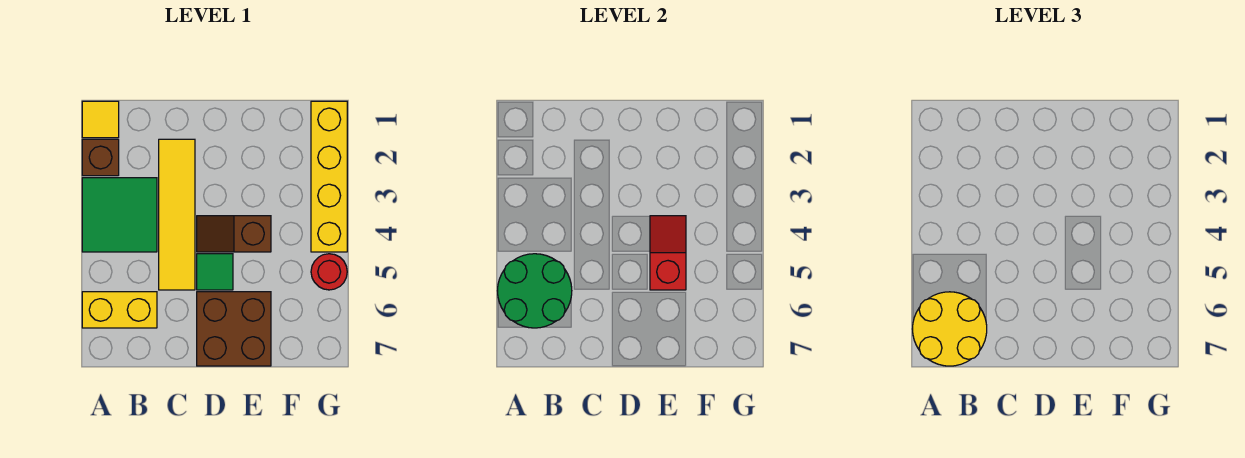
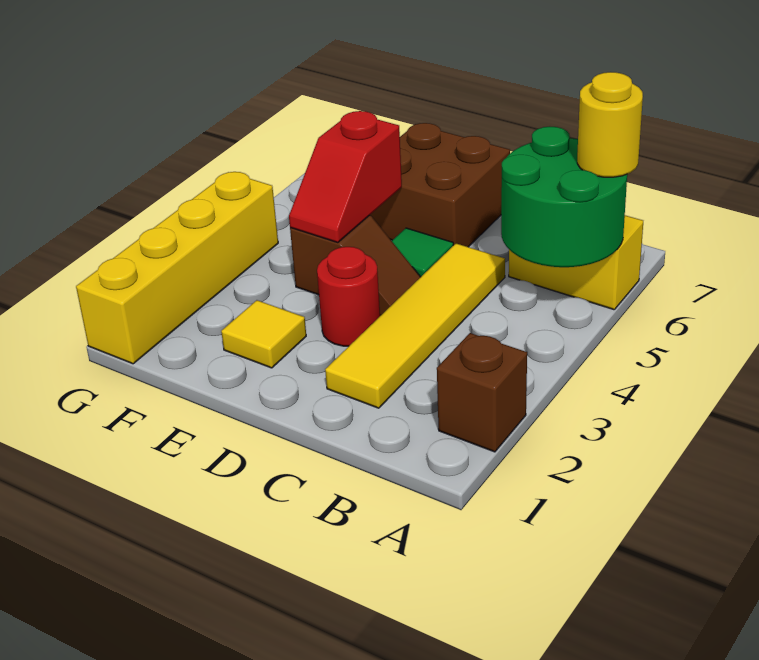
yellow tile A1 level 1 -> yellow tile E2 level 1
green tile A3:B4 level 1 -> none
yellow round brick A6:B7 level 3 -> yellow round brick A6 level 3
red round brick G5 level 1 -> red round brick D3 level 1

